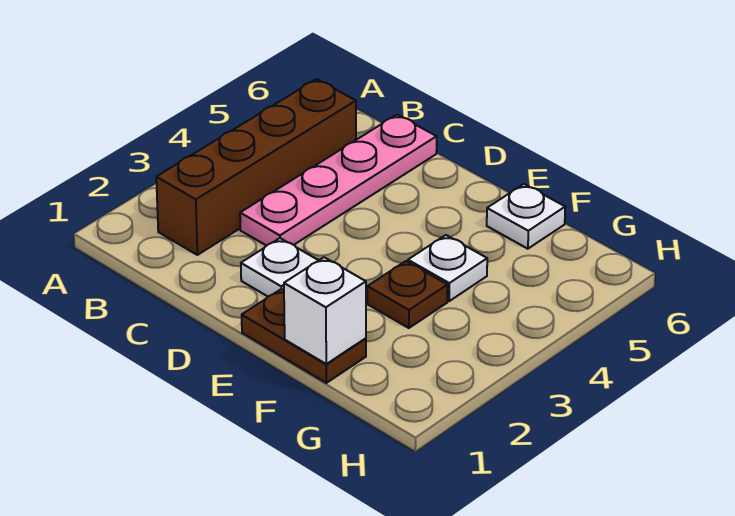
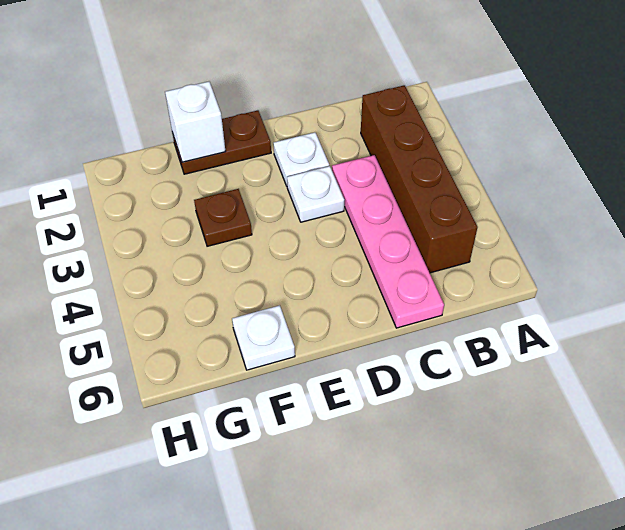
white plate F4 level 1 -> white plate D3 level 1

